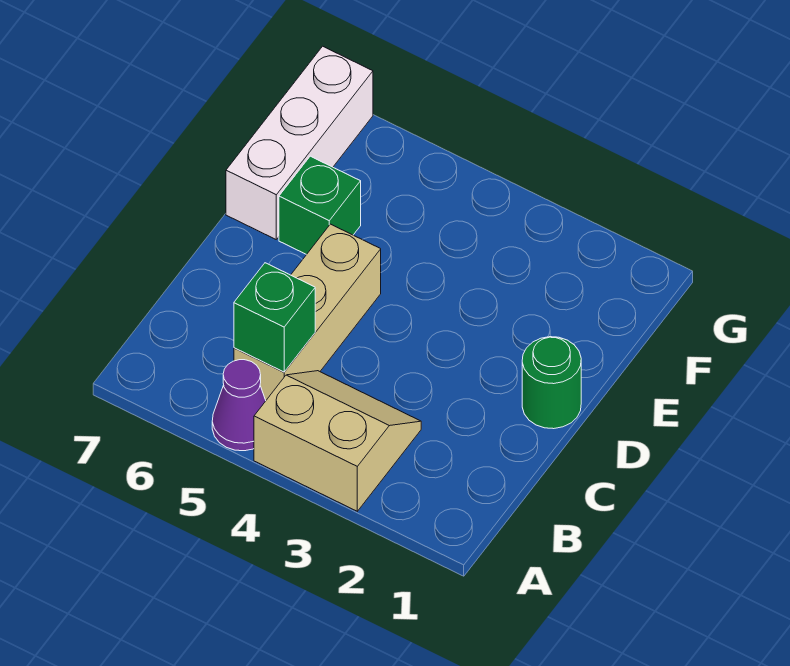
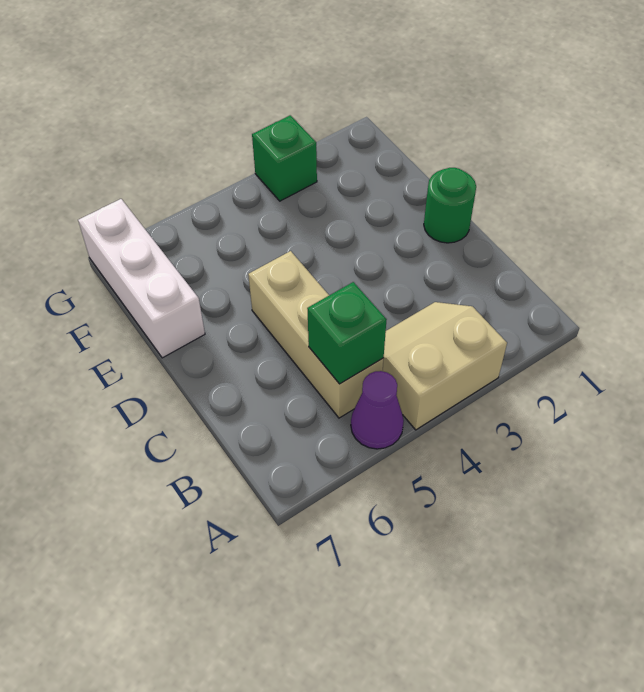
green brick E6 level 1 -> green brick G3 level 1

